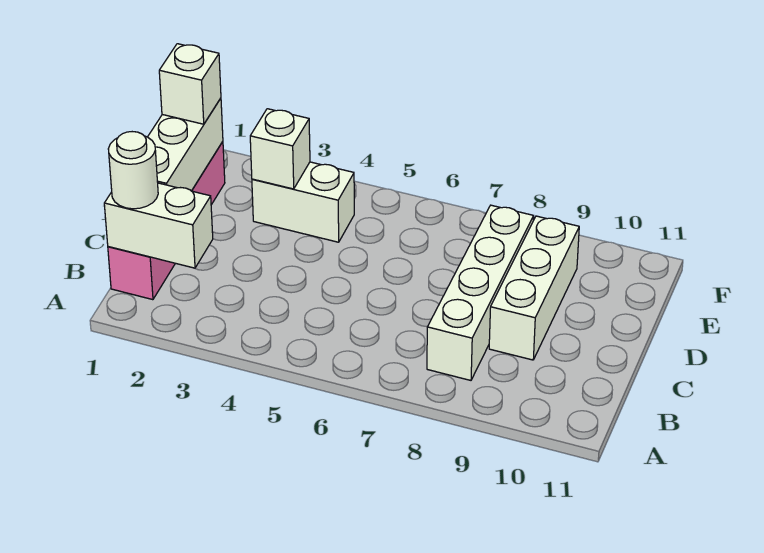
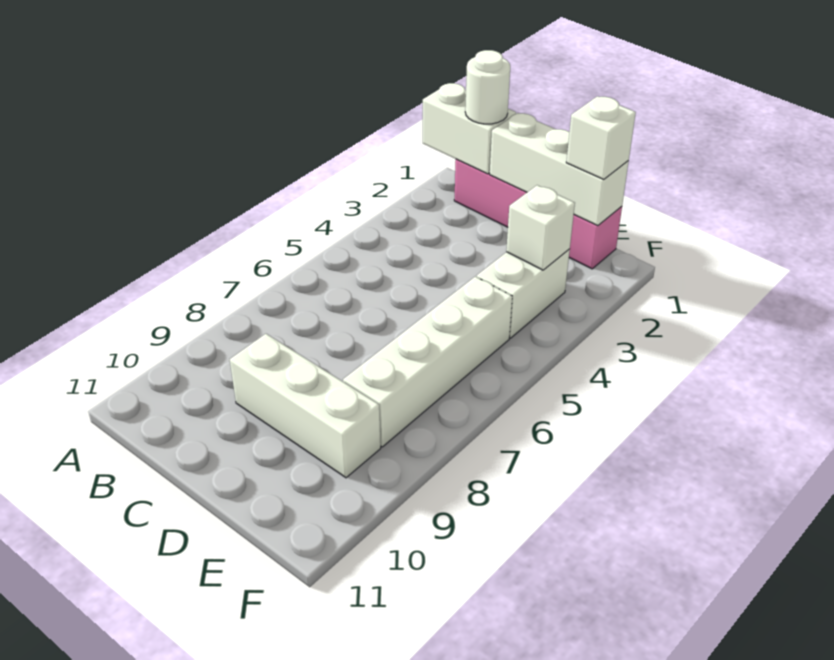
white brick B1:B2 level 2 -> white brick A1:B1 level 2
white brick B8:E8 level 1 -> white brick E5:E8 level 1

